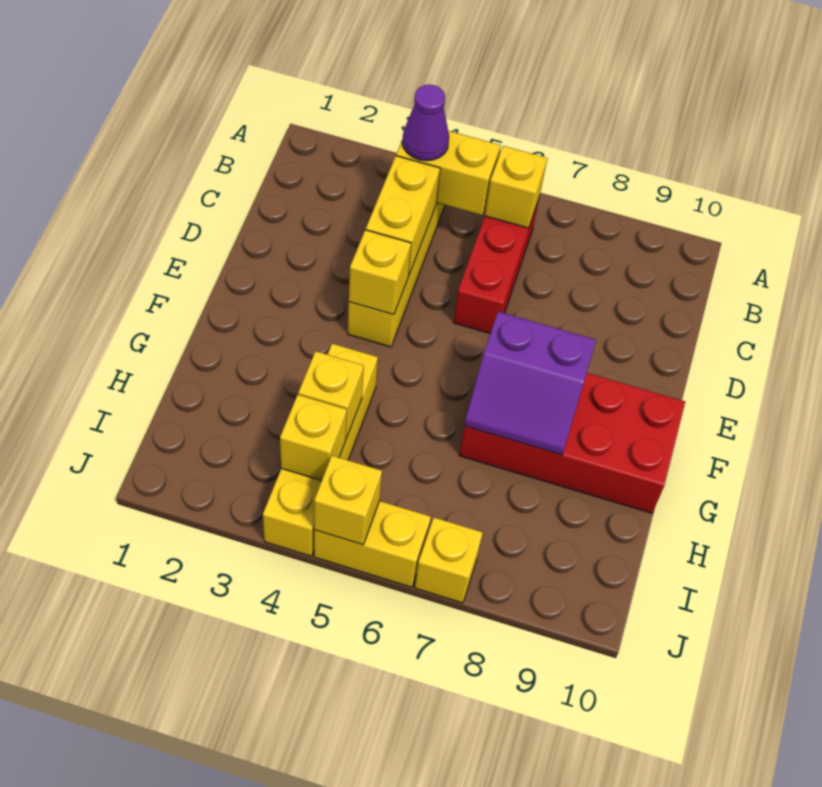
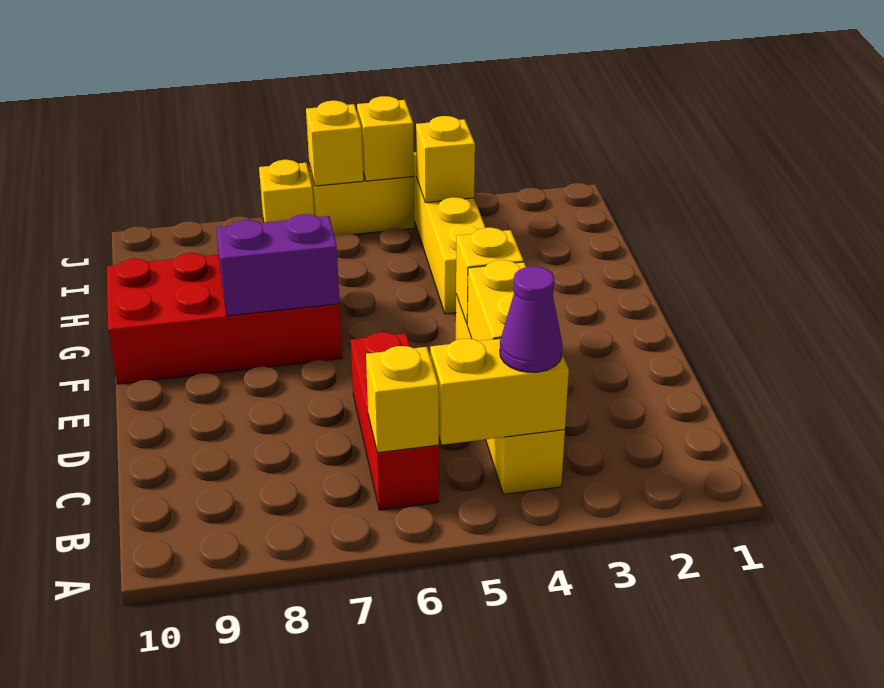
yellow brick H4 level 2 -> yellow brick J6 level 2

